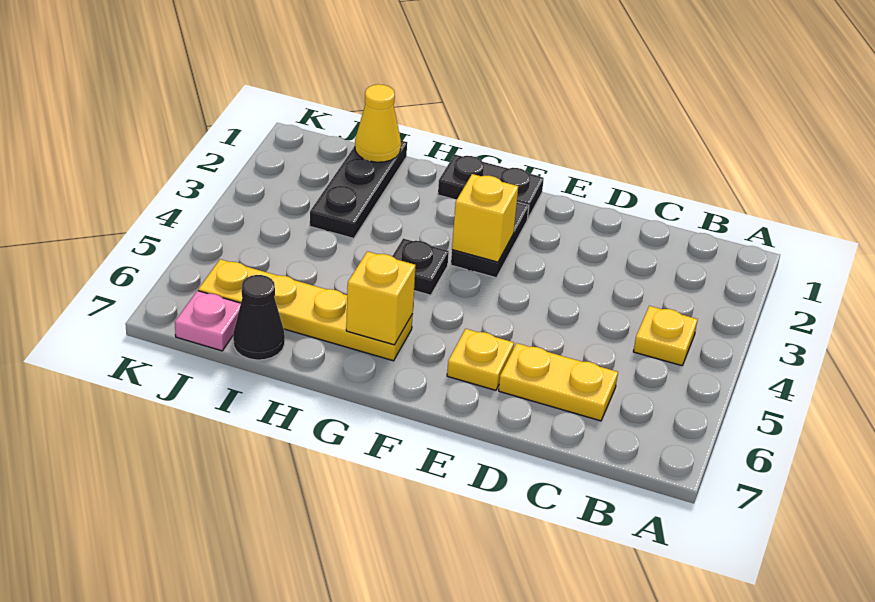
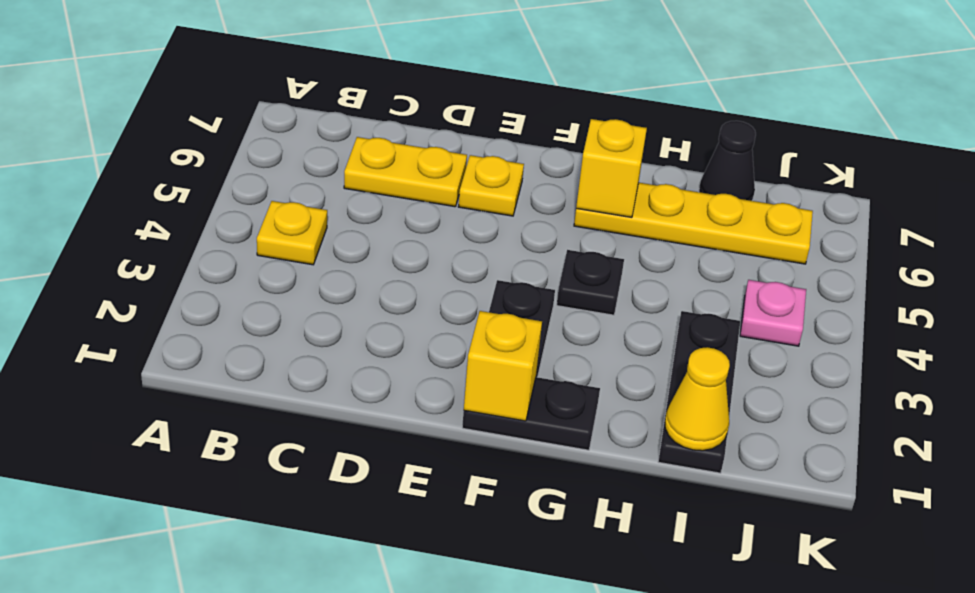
yellow brick F3 level 2 -> yellow brick F1 level 2
pink plate J7 level 1 -> pink plate J4 level 1

